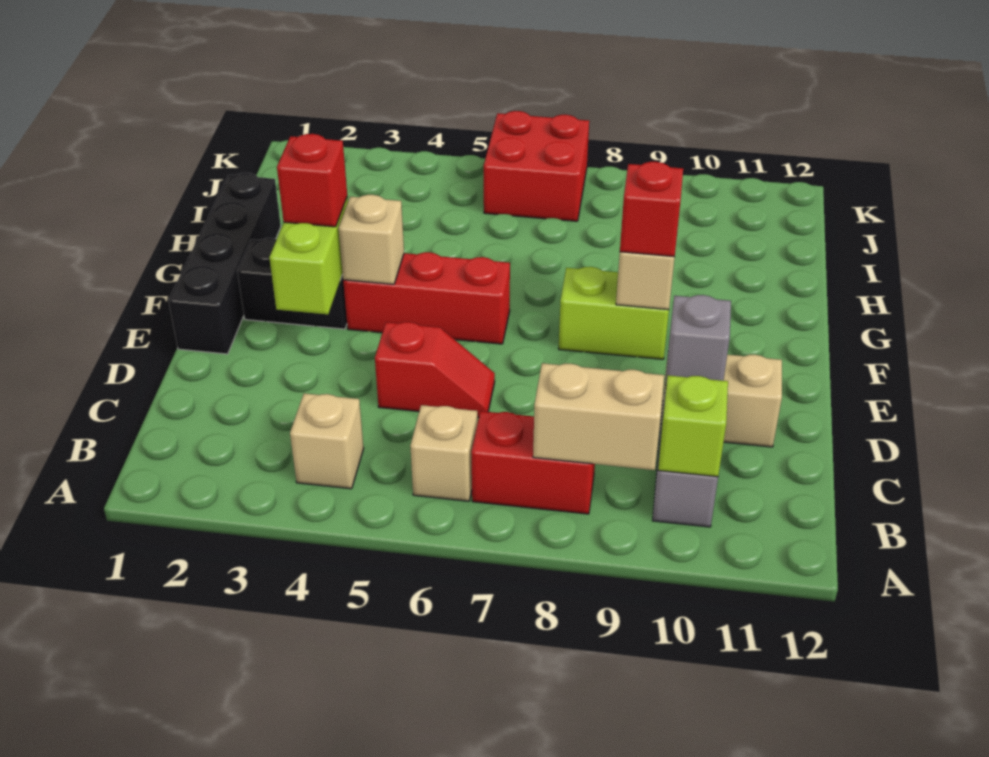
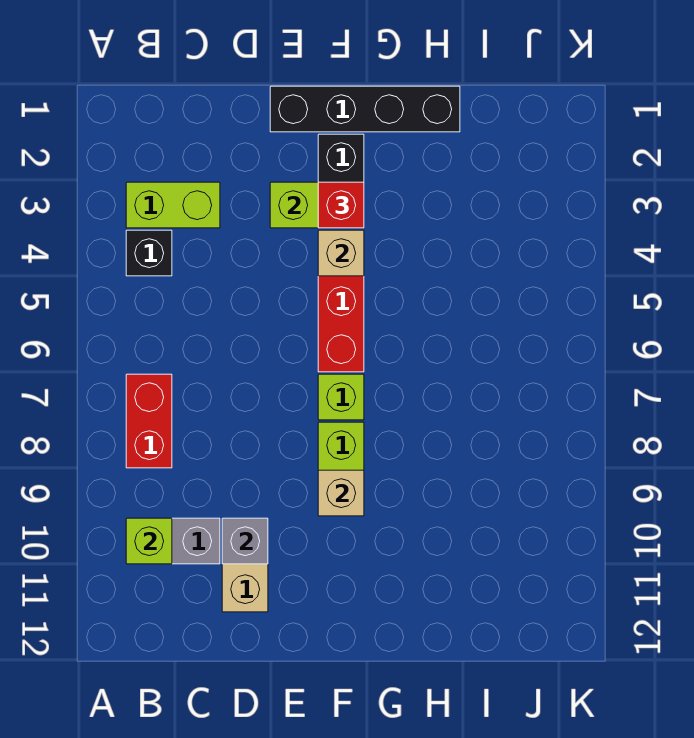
none -> lime brick B3:C3 level 1
tan brick B4 level 1 -> black brick B4 level 1
tan brick B6 level 1 -> none
tan brick B8:B9 level 2 -> none
red slope D5:D6 level 1 top 5 -> none
none -> lime brick F7 level 1
red brick F9 level 3 -> none
red brick J6:K7 level 1 -> none

